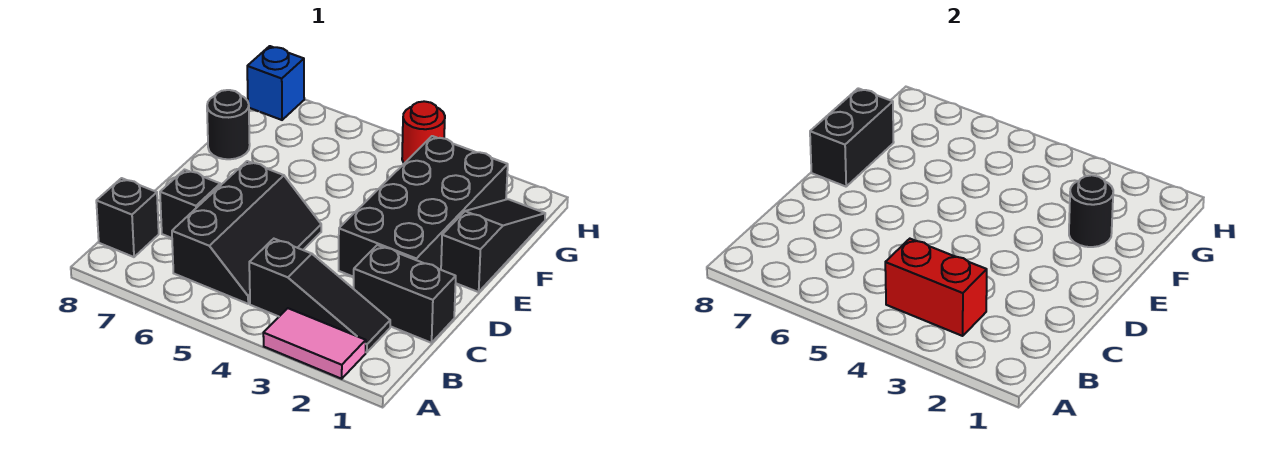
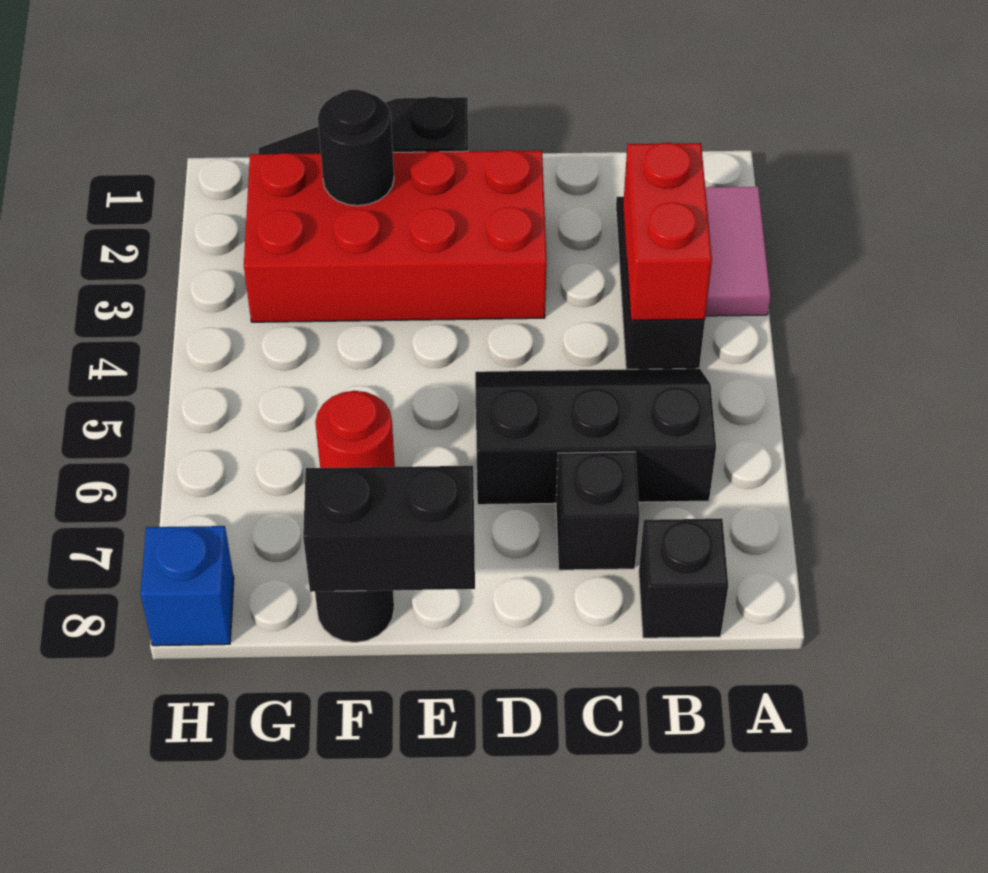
black brick C1:C2 level 1 -> none
black brick D2:G3 level 1 -> red brick D2:G3 level 1
red round brick H4 level 1 -> red round brick F6 level 1

